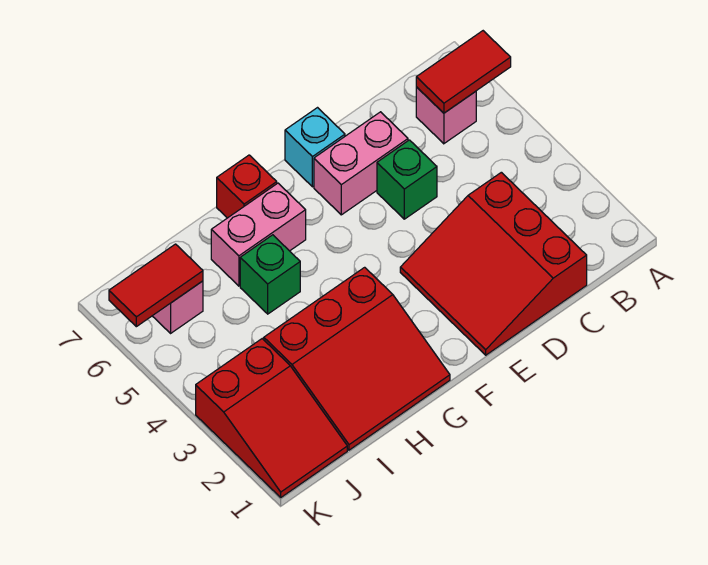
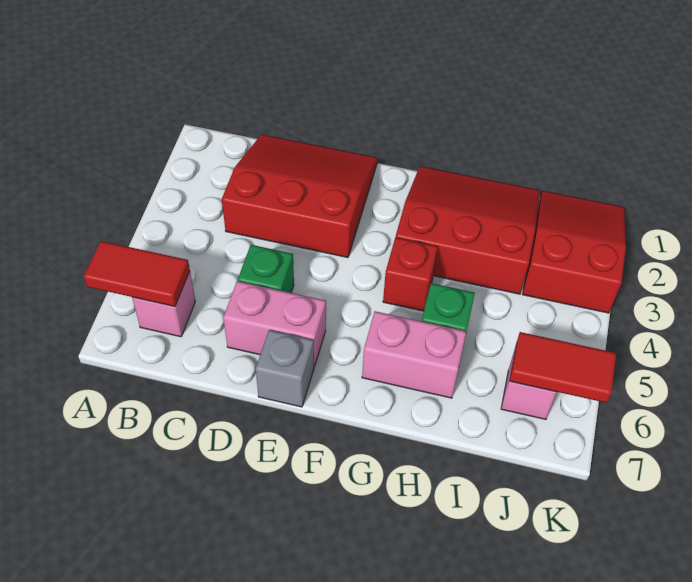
red slope C1:E3 level 1 top C -> red slope C1:E3 level 1 top 3
cyan brick E7 level 1 -> grey brick E7 level 1
red brick G7 level 1 -> red brick G4 level 1

